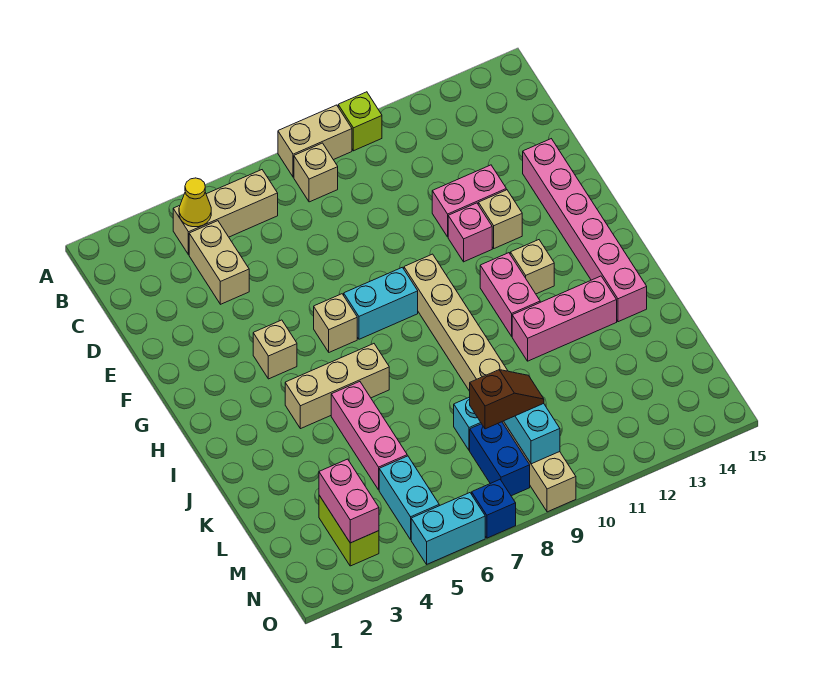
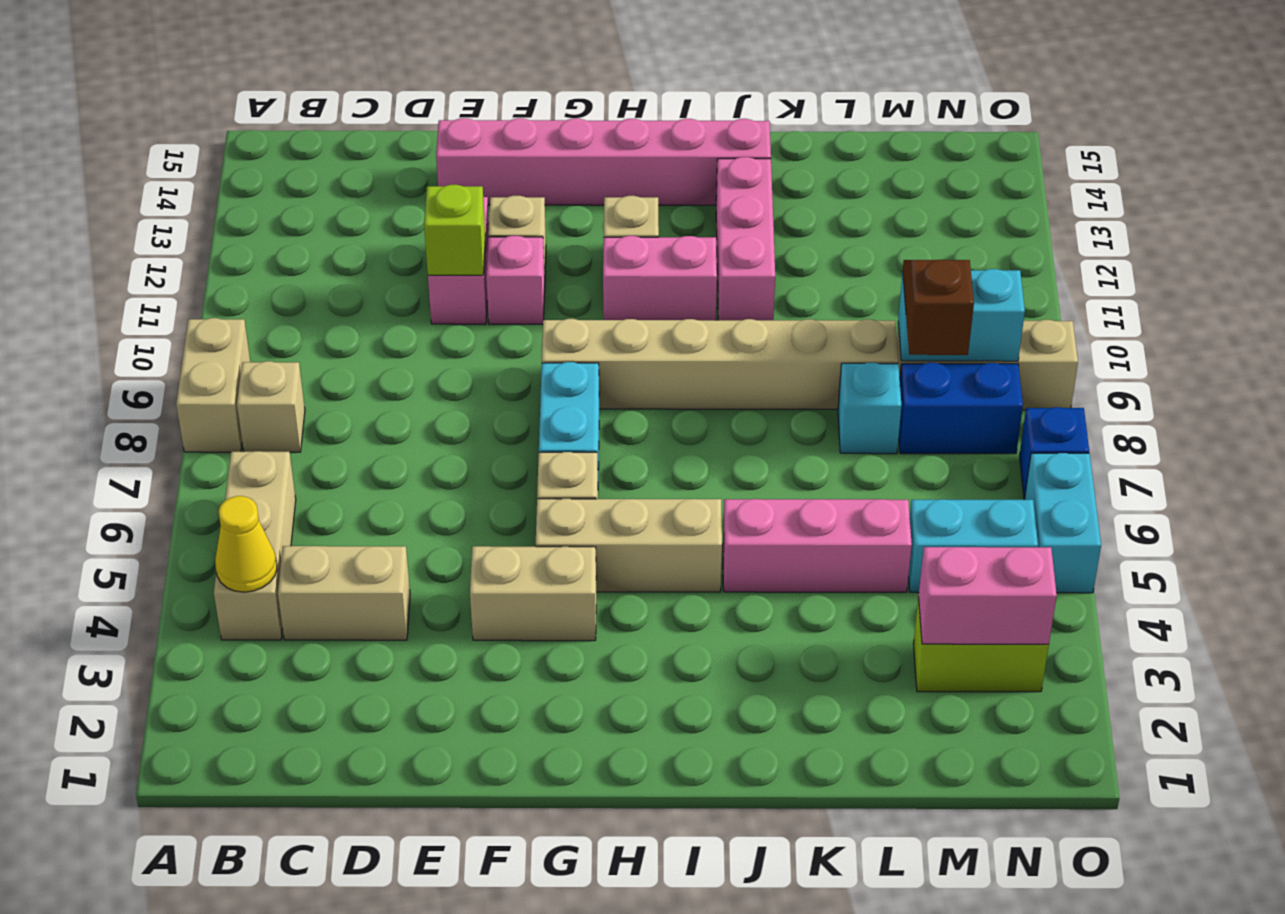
lime brick A10 level 1 -> lime brick E11 level 2
tan brick G4 level 1 -> tan brick F4:G4 level 1
tan brick I4:I6 level 1 -> tan brick G5:I5 level 1

